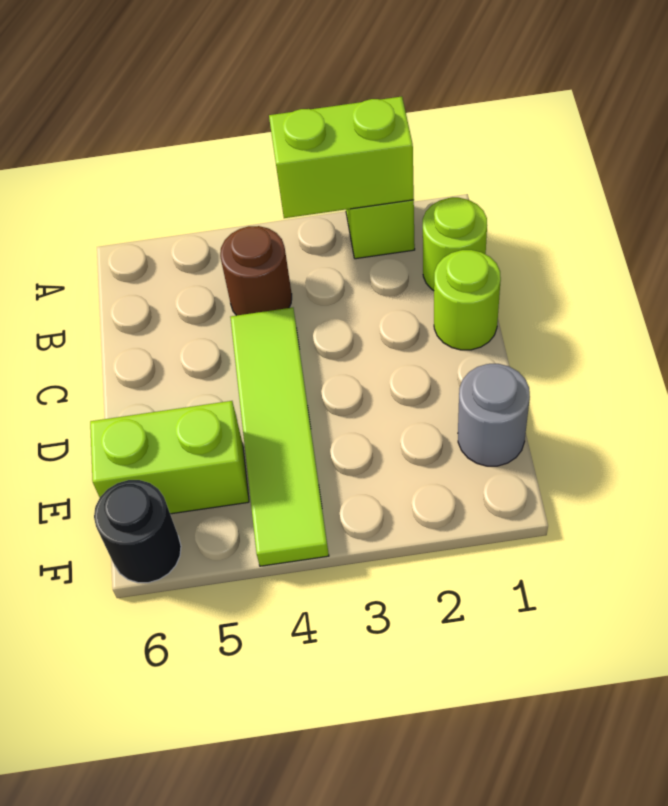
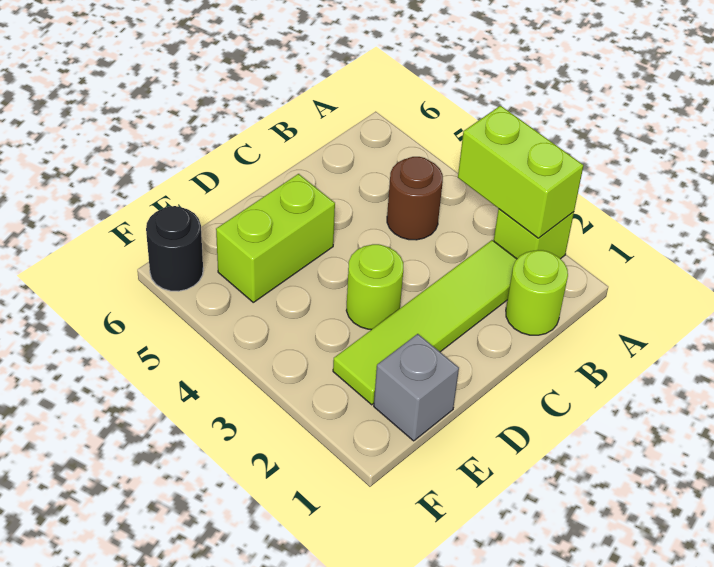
lime round brick C1 level 1 -> lime round brick D3 level 1
lime tile C4:F4 level 1 -> lime tile B2:E2 level 1
grey round brick E1 level 1 -> grey brick E1 level 1
lime brick E5:E6 level 1 -> lime brick D5:E5 level 1

